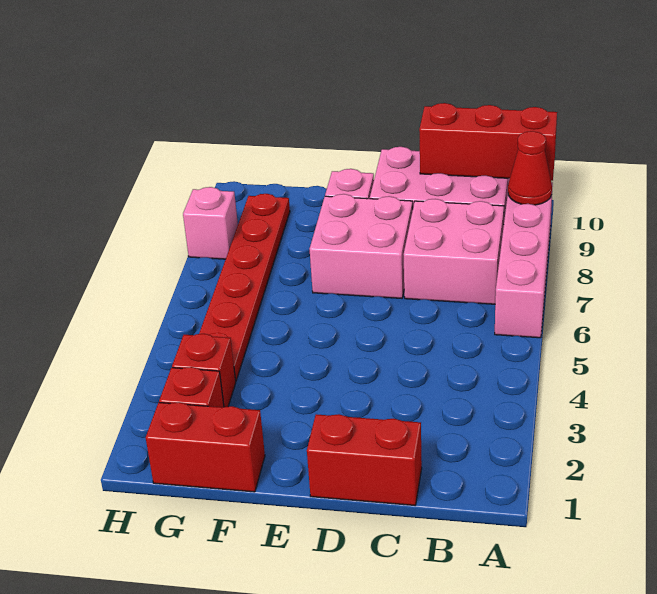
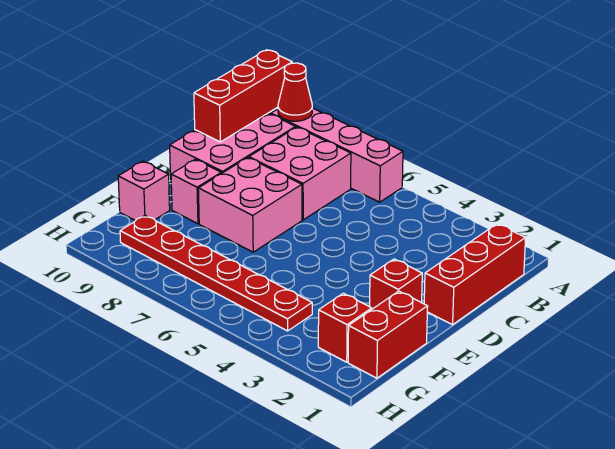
red brick C1:D1 level 1 -> red brick B1:D1 level 1
red brick G3 level 1 -> red brick E2 level 1
pink brick H8 level 1 -> pink brick F10 level 1

